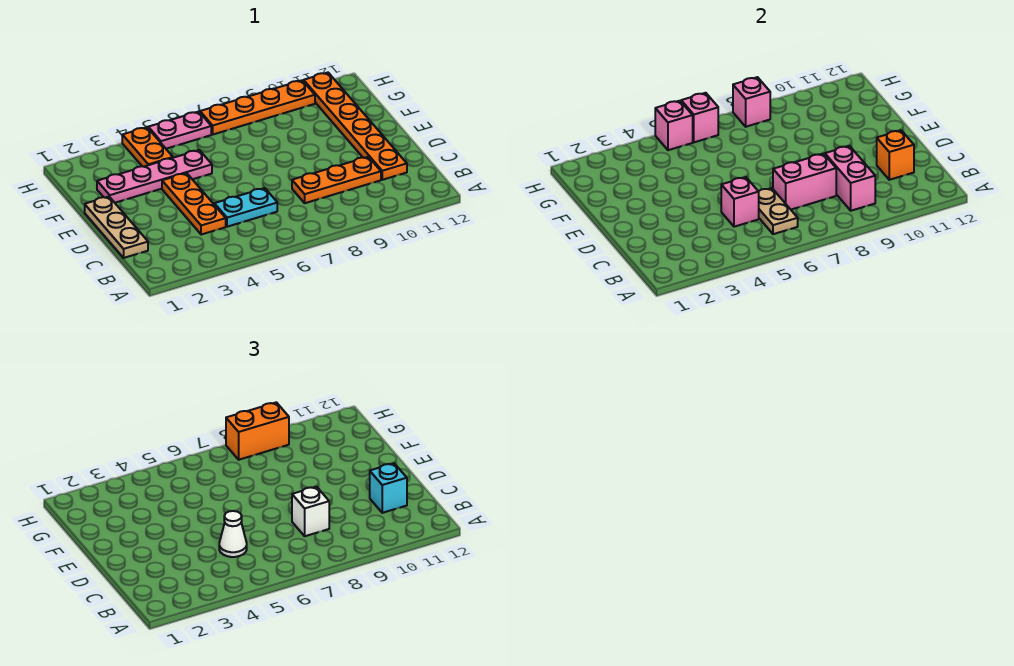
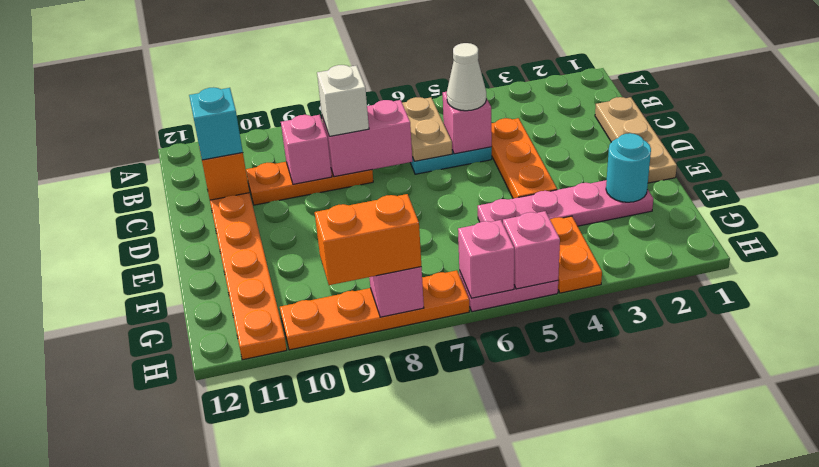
pink brick B9:C9 level 2 -> pink brick C9 level 2
none -> cyan round brick F2 level 2

